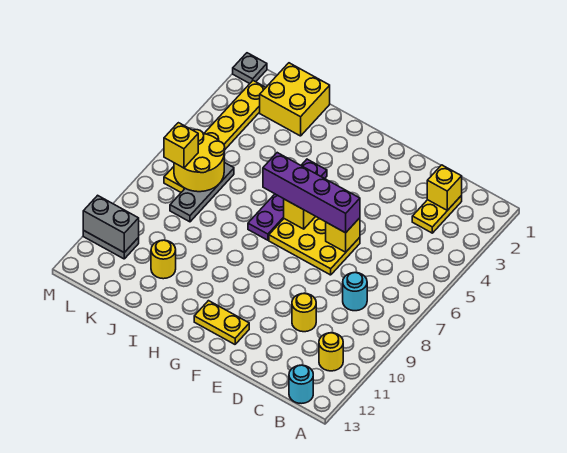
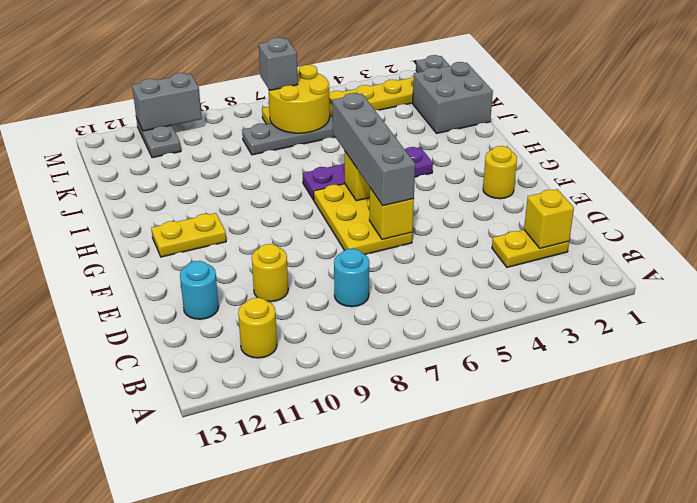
cyan round brick B13 level 1 -> cyan round brick D12 level 1
purple brick E6:H6 level 3 -> grey brick E6:H6 level 3
yellow plate F12:G12 level 1 -> yellow plate G11:G12 level 1
yellow brick J1:K2 level 1 -> grey brick J1:K2 level 1
yellow round brick J11 level 1 -> yellow round brick F2 level 1
yellow brick L7 level 3 -> grey brick L7 level 3
grey brick L11:M11 level 2 -> grey brick M10:M11 level 2

